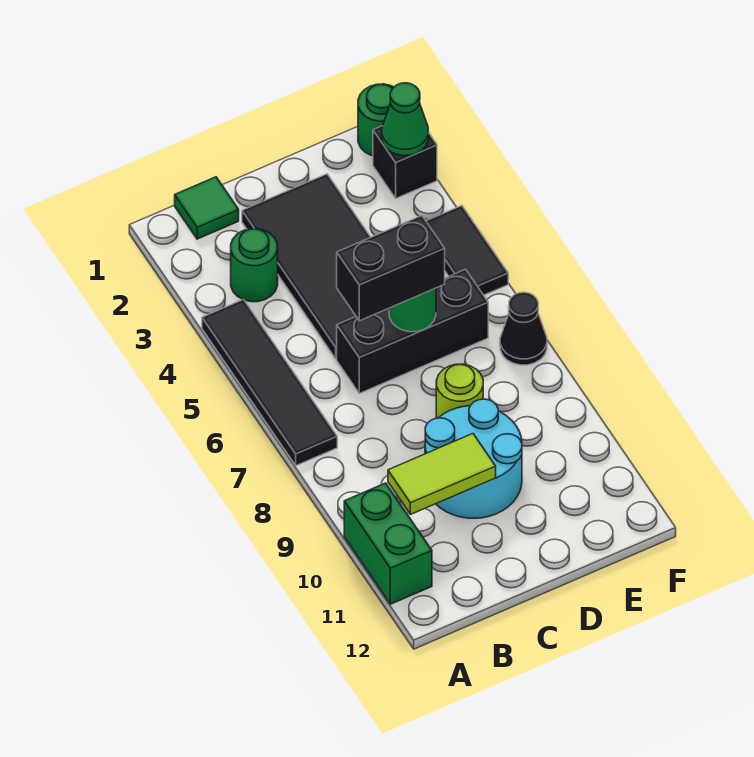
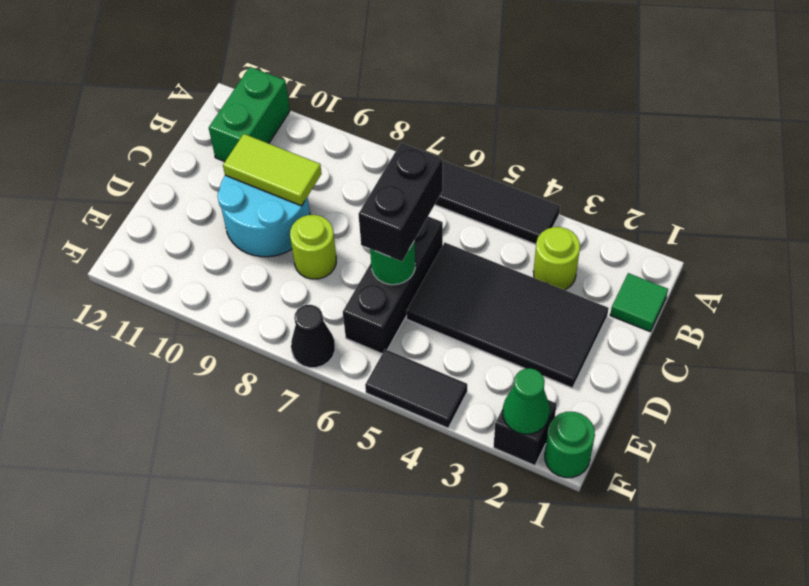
green brick A10:A11 level 1 -> green brick A11:B11 level 1
green round brick B3 level 1 -> lime round brick B3 level 1
lime tile B10:C10 level 2 -> lime tile C9:C10 level 2

